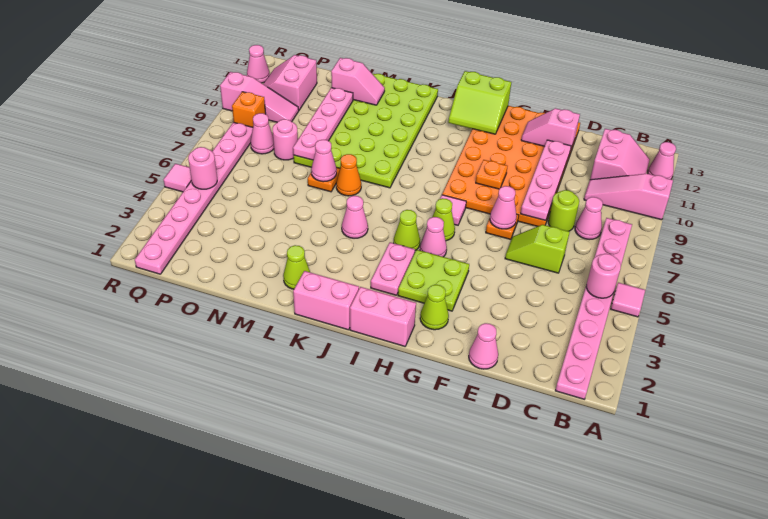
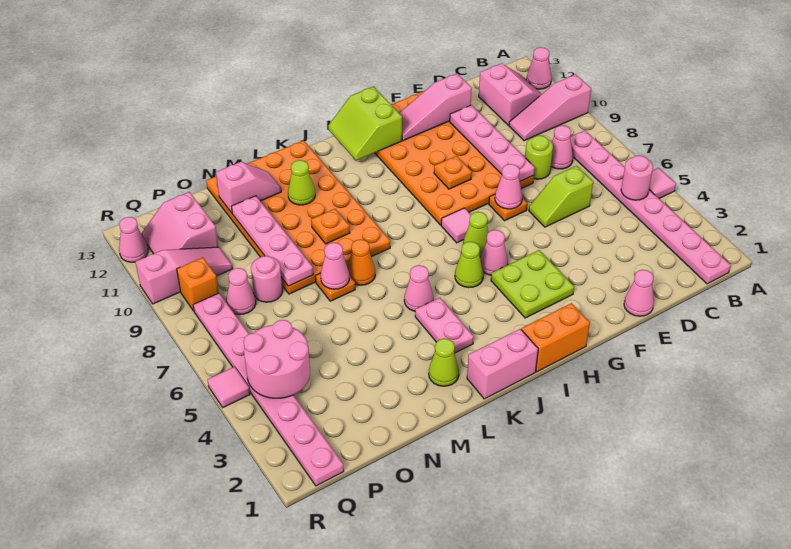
pink slope E12:F12 level 2 top E -> pink slope E12:G12 level 2 top E
lime cone G2 level 1 -> lime cone L11 level 2
pink brick H1:I1 level 1 -> orange brick H1:I1 level 1
lime slope H12:I13 level 2 top 13 -> lime slope H12:I13 level 2 top H
pink plate I3:I4 level 1 -> pink plate K3:K4 level 1
lime plate K8:N13 level 1 -> orange plate K8:N13 level 1
none -> orange plate L9 level 2
pink round brick Q5 level 2 -> pink round brick P4:Q5 level 2

